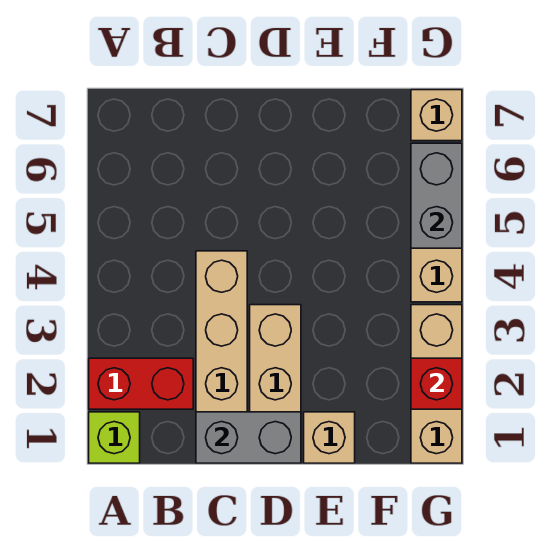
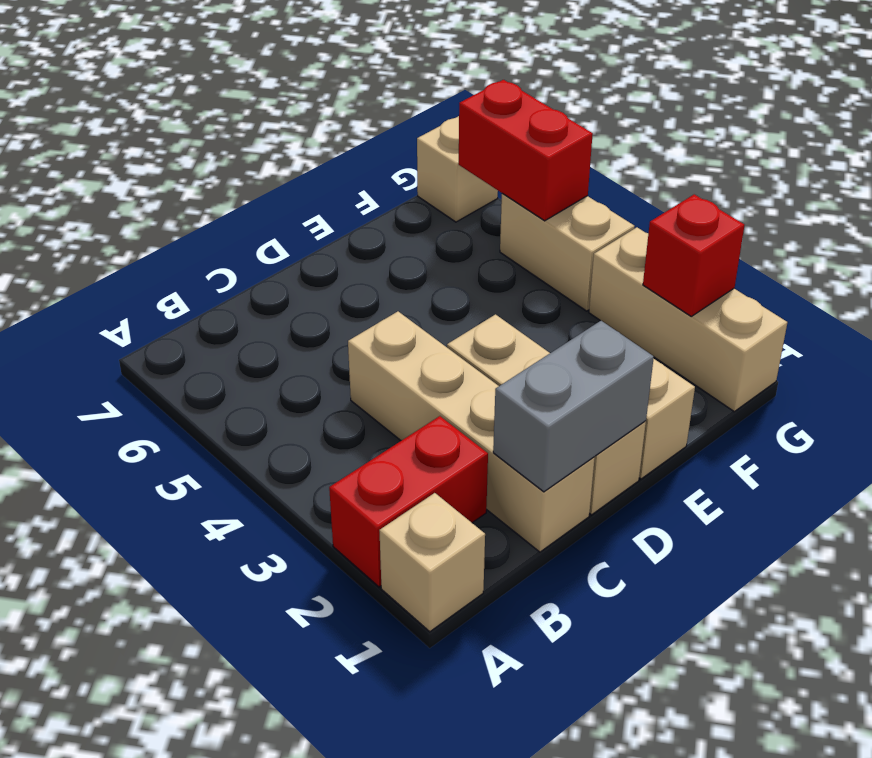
lime brick A1 level 1 -> tan brick A1 level 1
grey brick G5:G6 level 2 -> red brick G5:G6 level 2

